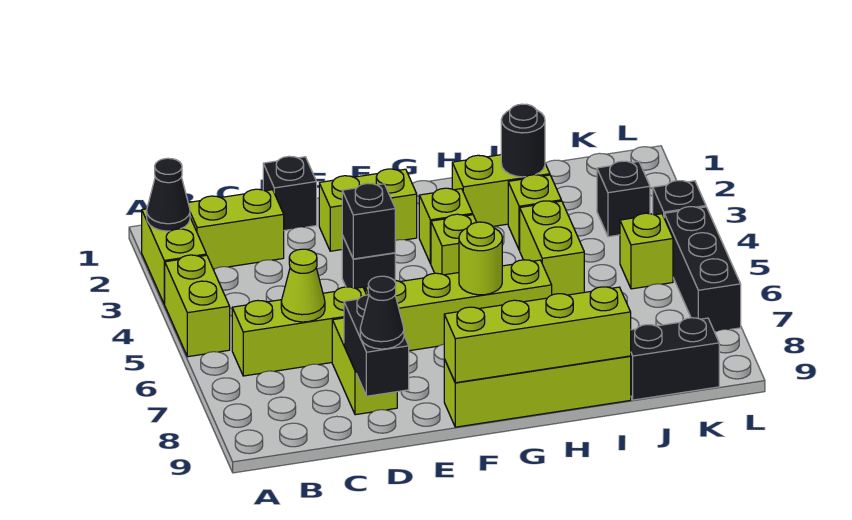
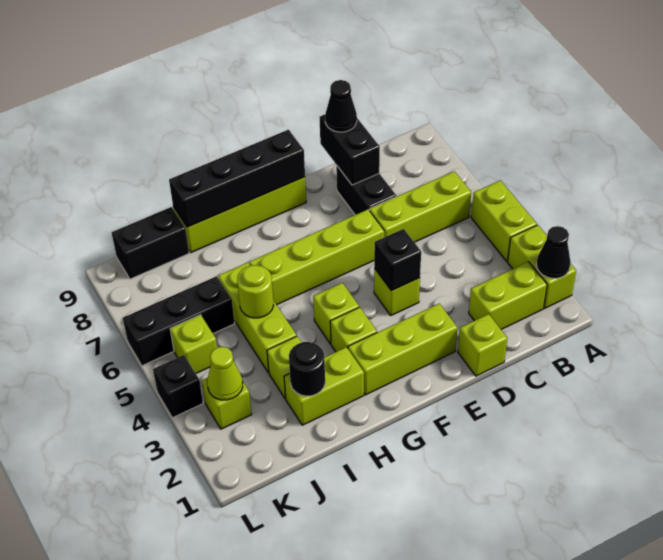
lime cone C6 level 2 -> lime cone K3 level 2
black brick D1 level 1 -> lime brick D1 level 1
lime brick D7:D8 level 1 -> black brick D7:D8 level 1
lime brick E2:F2 level 1 -> lime brick E2:G2 level 1
black brick E4 level 1 -> lime brick E4 level 1
lime brick F9:I9 level 2 -> black brick F9:I9 level 2
lime round brick G6 level 2 -> lime round brick I5 level 2
lime brick I4:I5 level 1 -> lime brick I4:I6 level 1
black brick K3 level 1 -> lime brick K3 level 1
black brick L5:L7 level 1 -> black brick J6:L6 level 1

